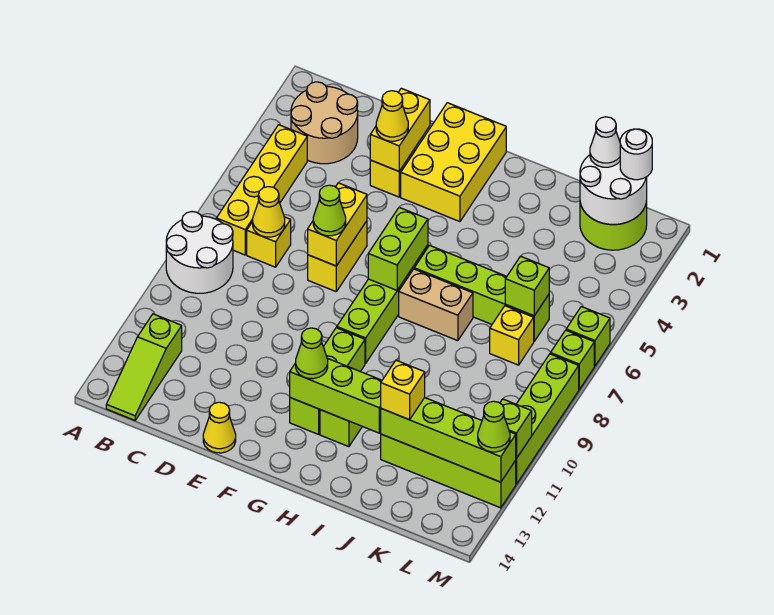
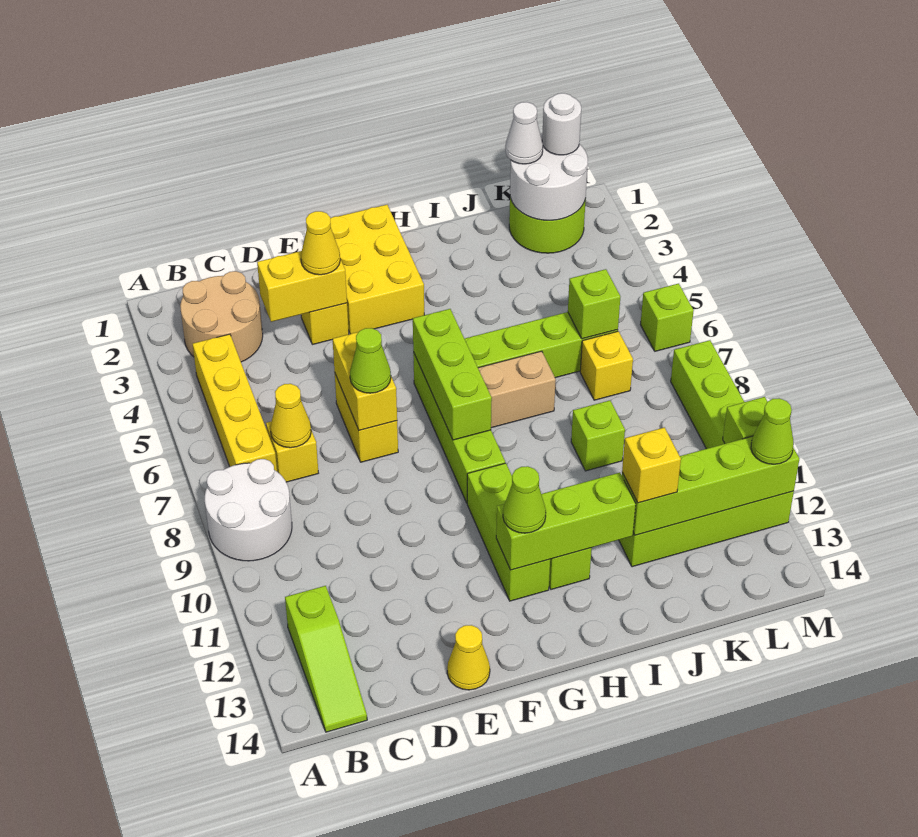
yellow brick E2:E3 level 2 -> yellow brick D3:E3 level 2
lime brick G6:G7 level 2 -> lime brick G6:G8 level 2
lime brick M7 level 1 -> lime brick J9 level 1

